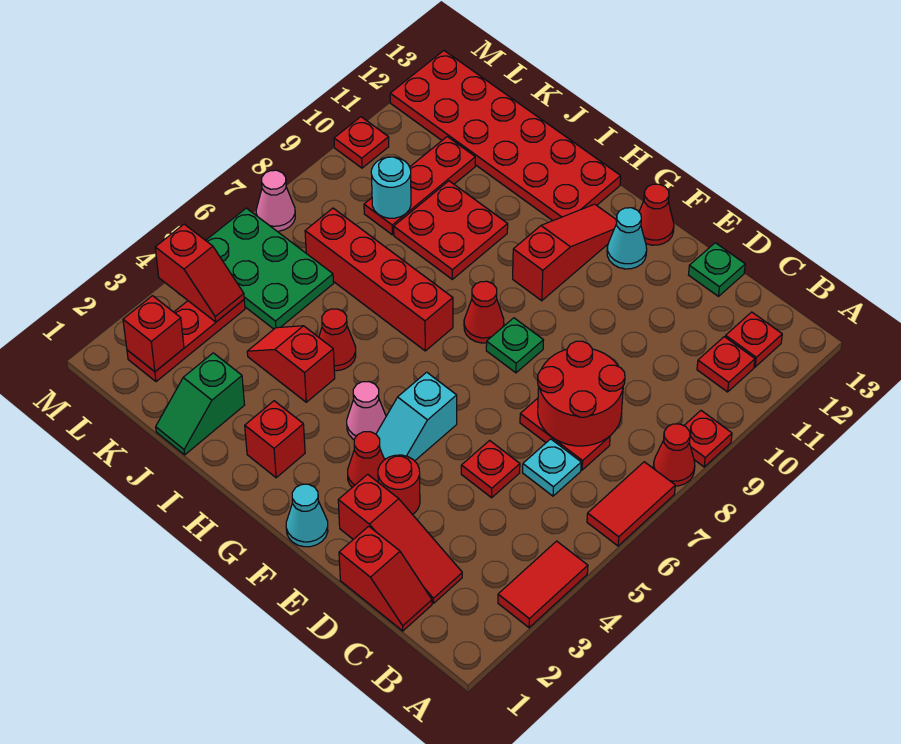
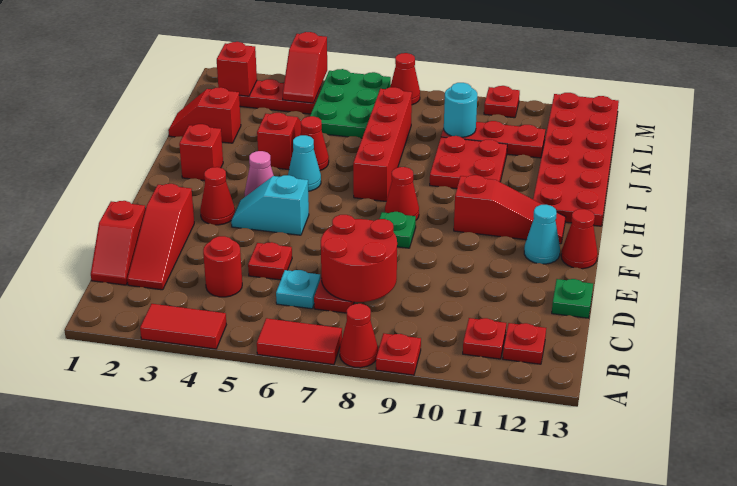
red round brick E3 level 1 -> red round brick C4 level 1
cyan cone F1 level 1 -> cyan cone H5 level 1
green slope J1:J2 level 1 top 2 -> red slope J1:J2 level 1 top 2
pink cone M7 level 1 -> red cone M7 level 1

